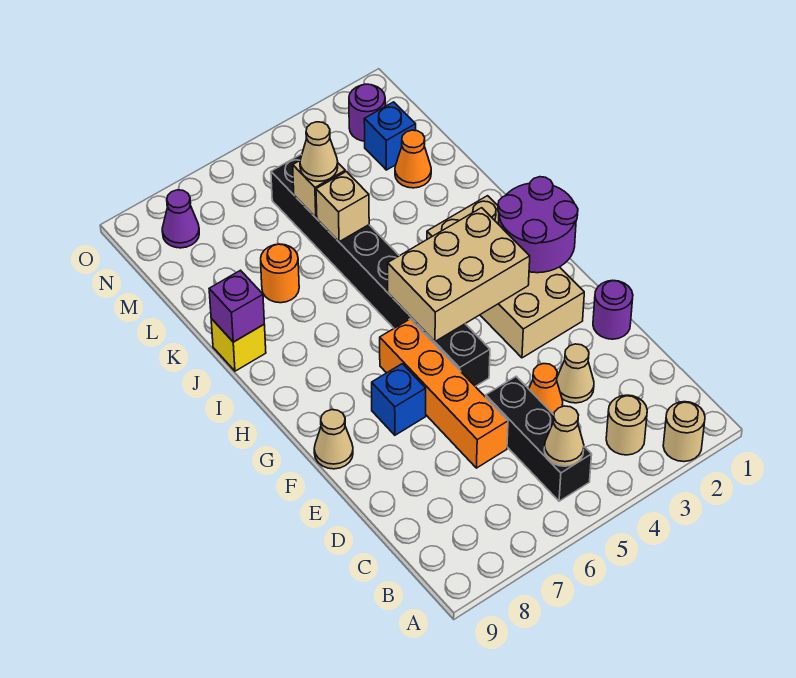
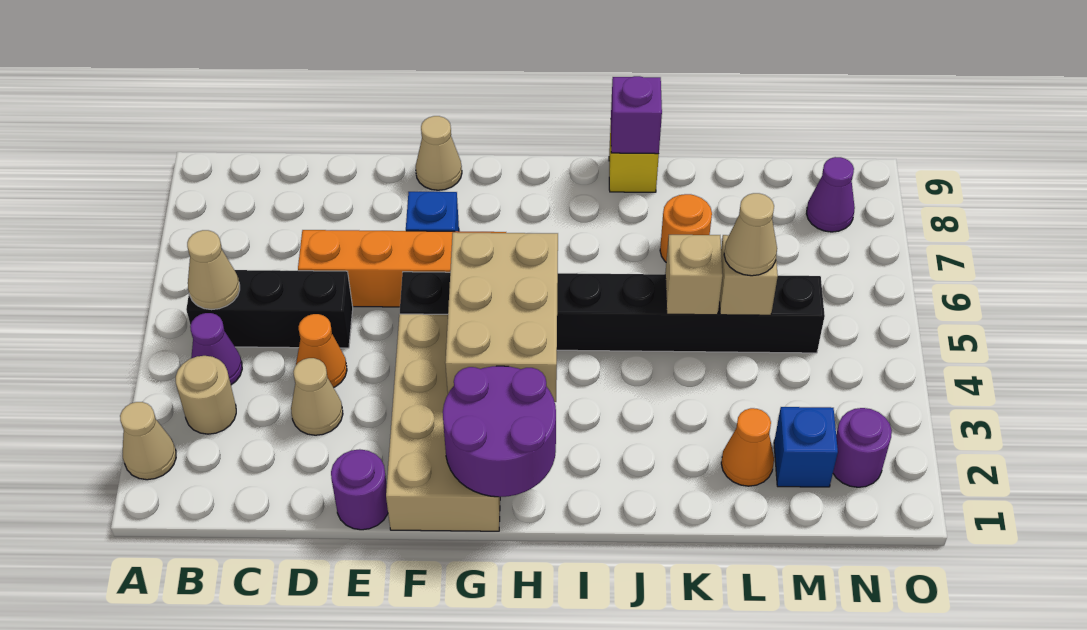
tan round brick A2 level 1 -> tan cone A2 level 1
none -> purple cone B4 level 1
tan brick F2:I3 level 1 -> tan brick F1:G4 level 1

